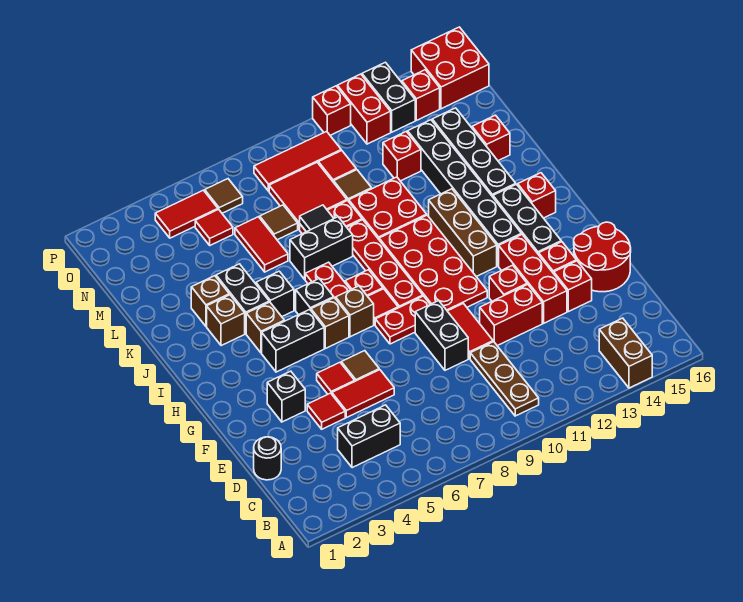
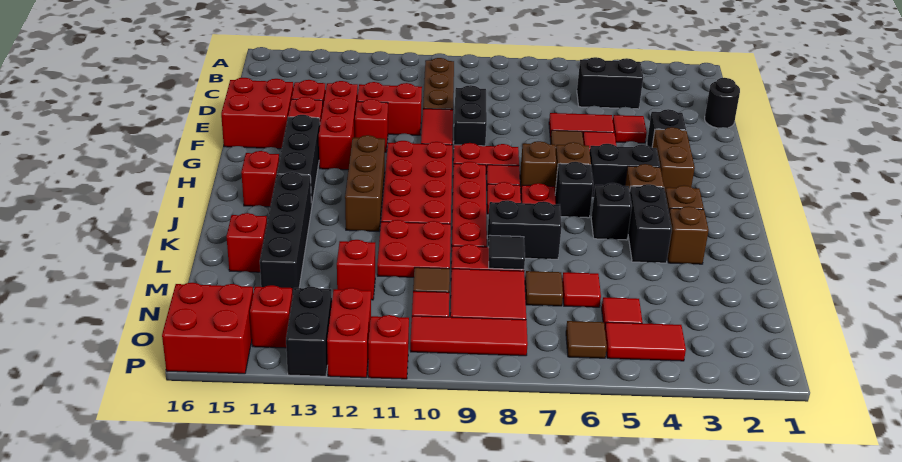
brown brick A14:B14 level 1 -> brown brick G3:H3 level 1
red round brick E15:F16 level 1 -> red brick E15:F16 level 1
black brick H13:M13 level 1 -> none
red tile L6:M6 level 1 -> red tile M6 level 1

